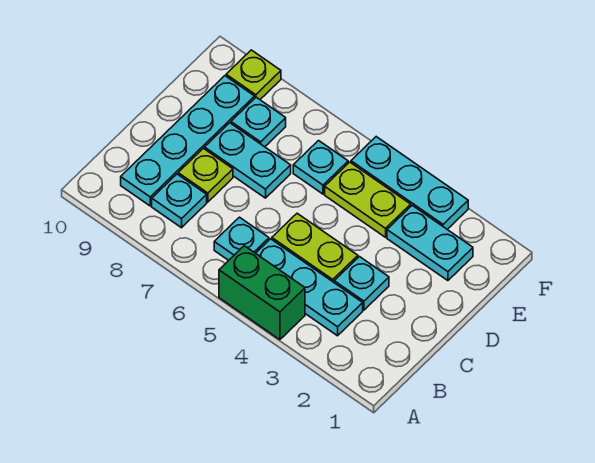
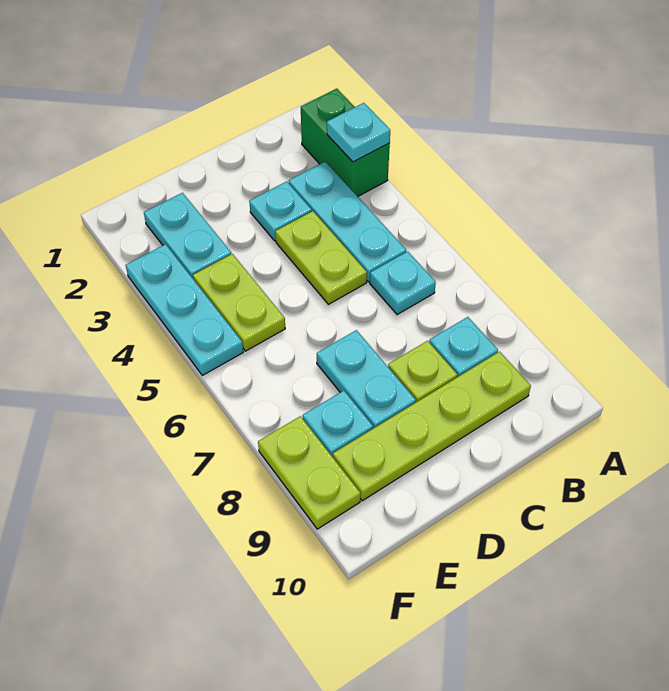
green brick A4:A5 level 1 -> green brick A2:A3 level 1
cyan plate B9:E9 level 1 -> lime plate B9:E9 level 1
cyan plate E6 level 1 -> cyan plate A3 level 2
lime plate F9 level 1 -> lime plate F8:F9 level 1

